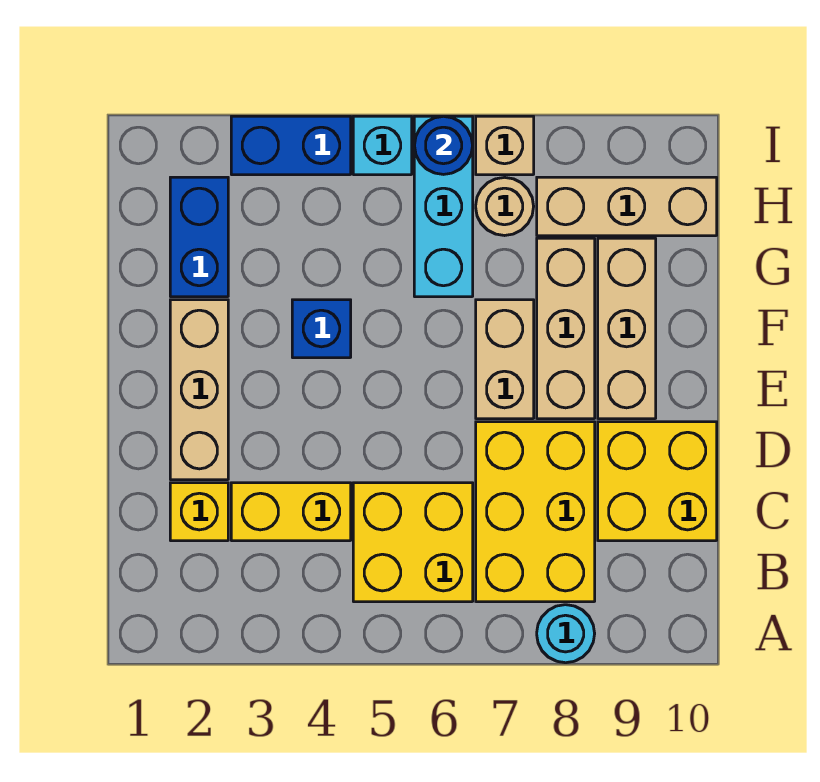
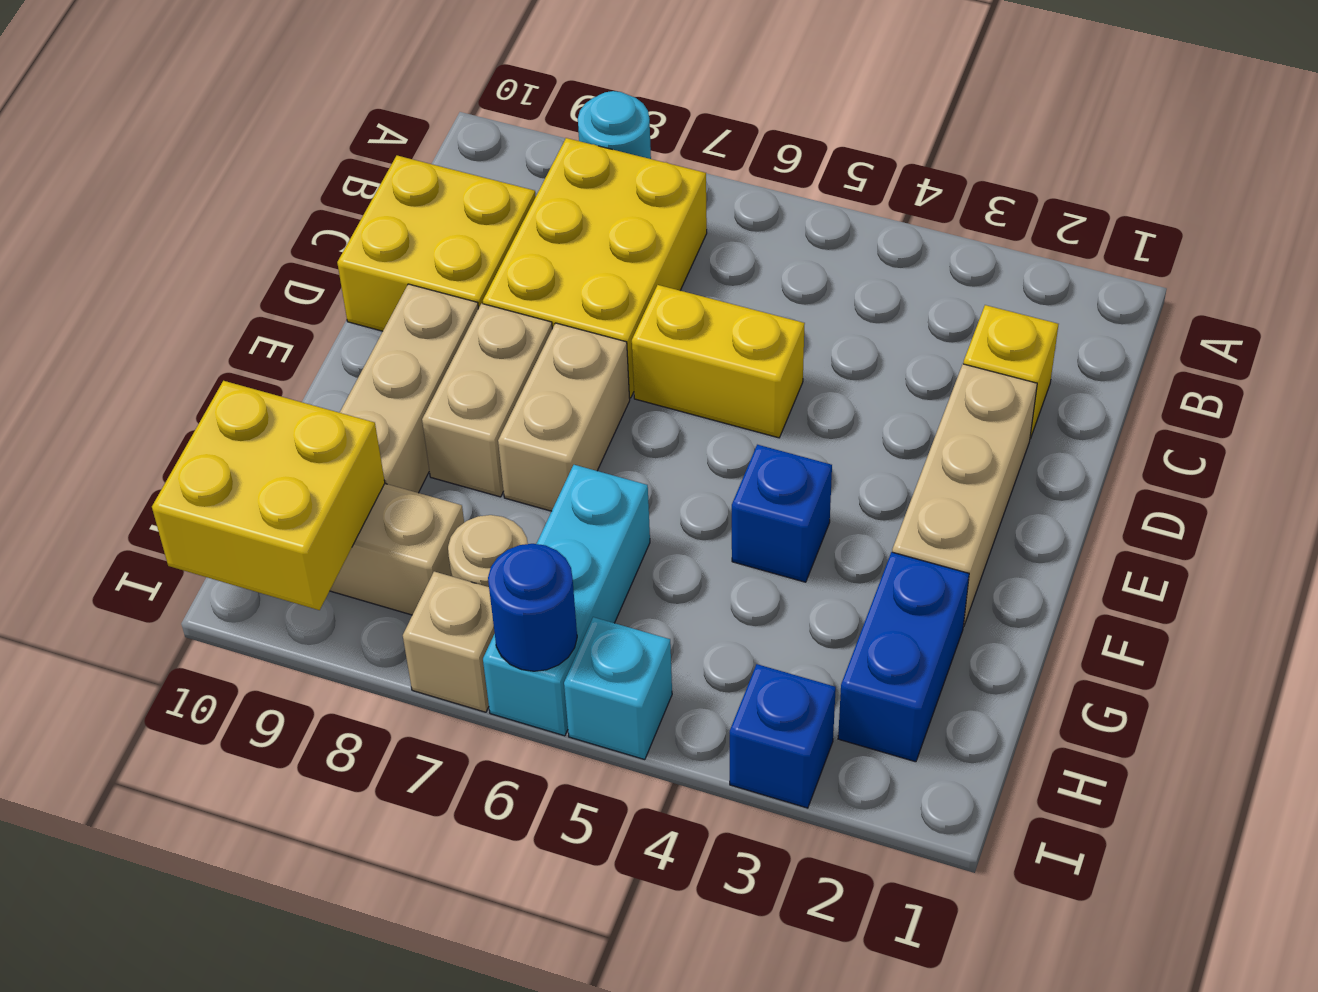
yellow brick B5:C6 level 1 -> yellow brick H9:I10 level 2
yellow brick C3:C4 level 1 -> yellow brick D5:D6 level 1
tan brick E8:G8 level 1 -> tan brick E8:F8 level 1
blue brick I3:I4 level 1 -> blue brick I3 level 1

